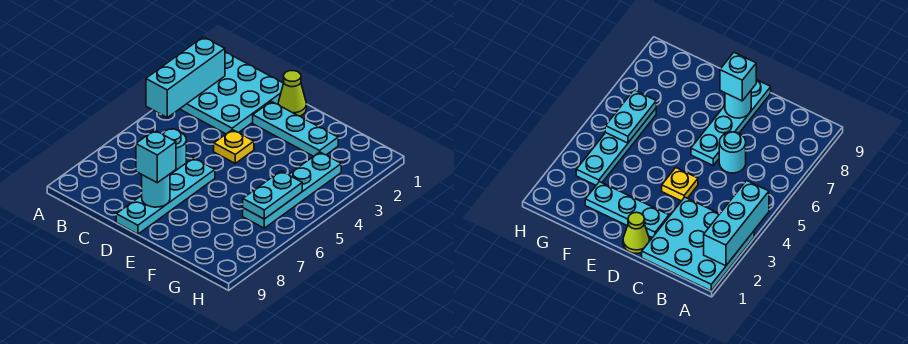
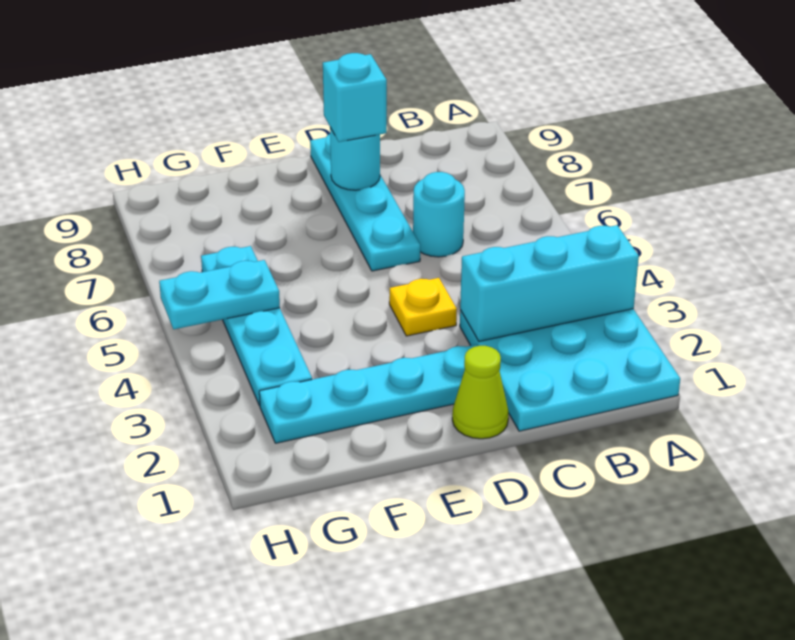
cyan brick A2:A4 level 2 -> cyan brick A3:C3 level 2
cyan plate D2:F2 level 1 -> cyan plate D2:G2 level 1
cyan plate G5:G6 level 2 -> cyan plate G5:H5 level 2

